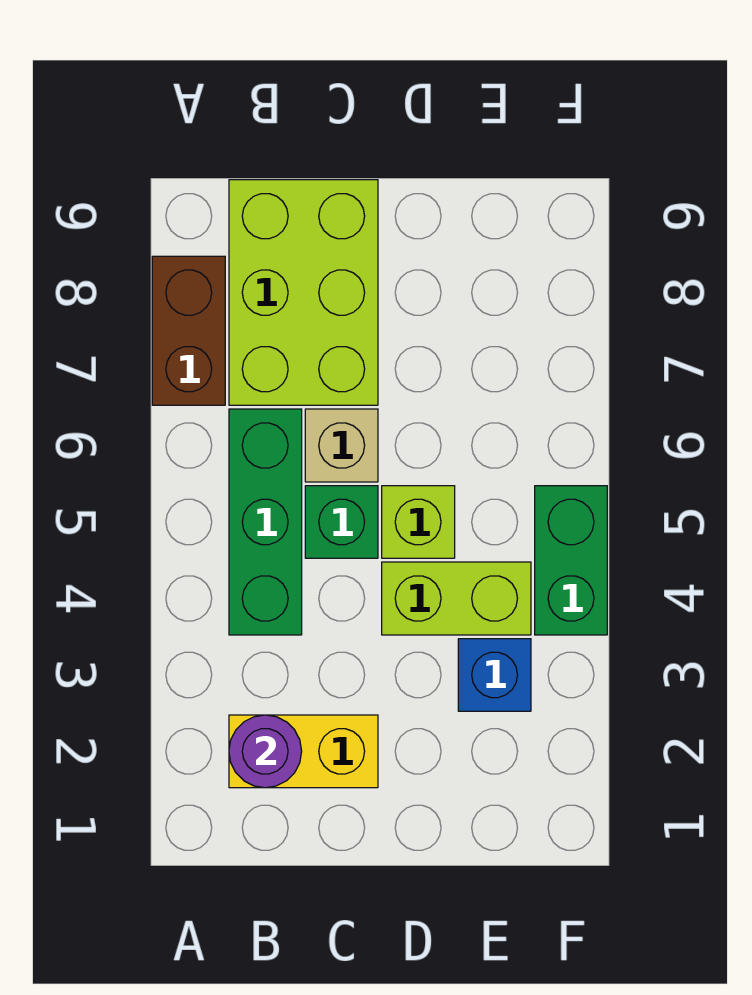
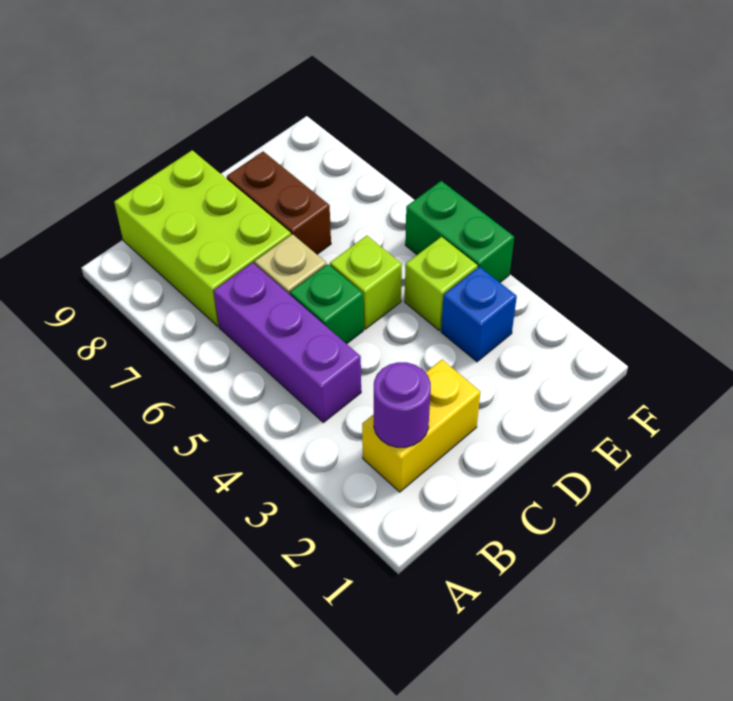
brown brick A7:A8 level 1 -> brown brick D7:D8 level 1
green brick B4:B6 level 1 -> purple brick B4:B6 level 1
lime brick D4:E4 level 1 -> lime brick E4 level 1

